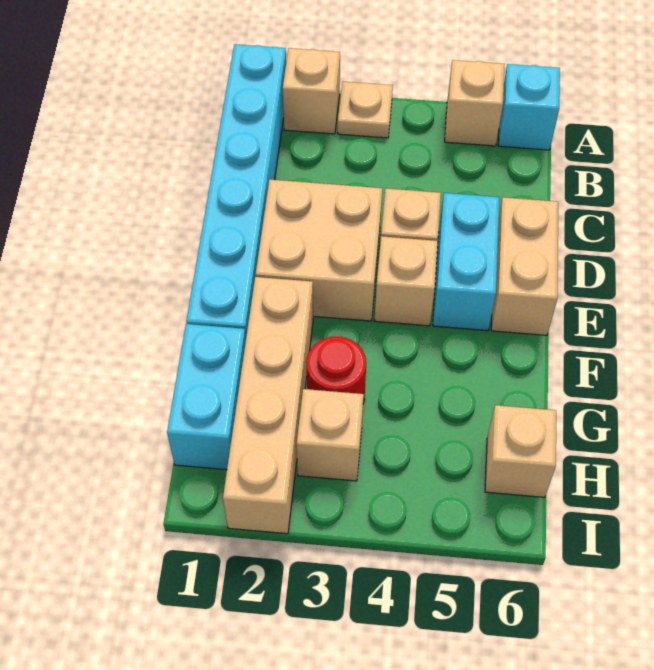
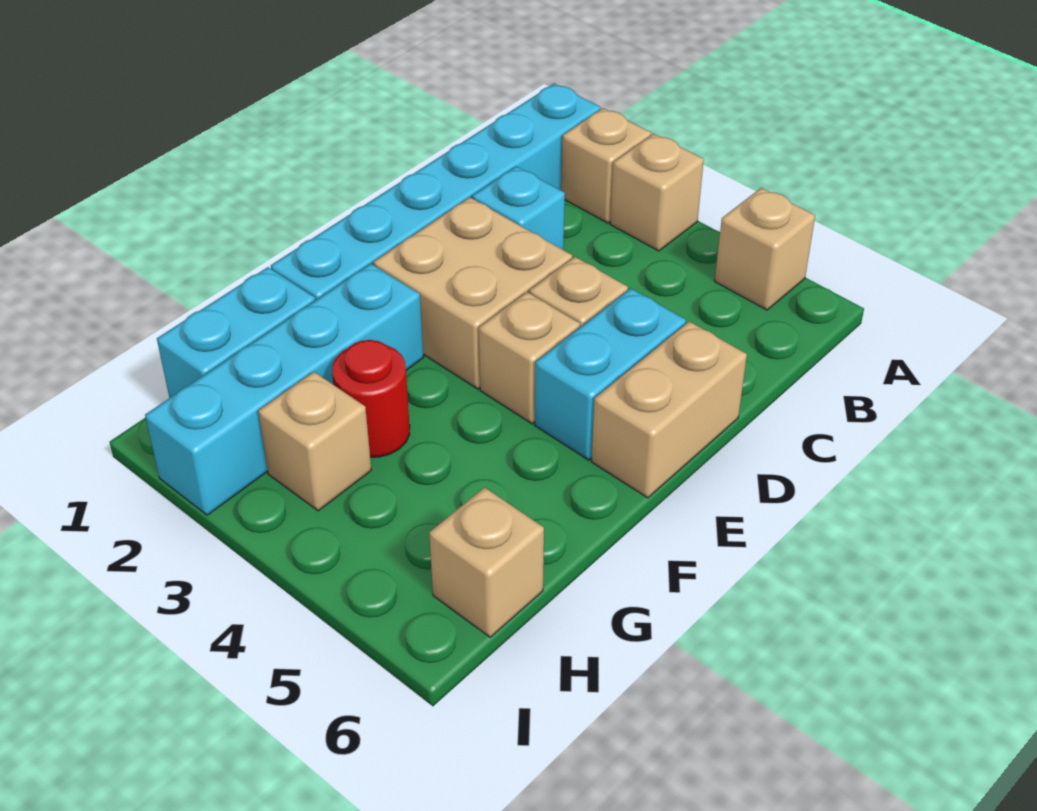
tan plate A3 level 1 -> tan brick A3 level 1
cyan brick A6 level 1 -> cyan brick C2 level 1
tan brick F2:I2 level 1 -> cyan brick F2:I2 level 1

